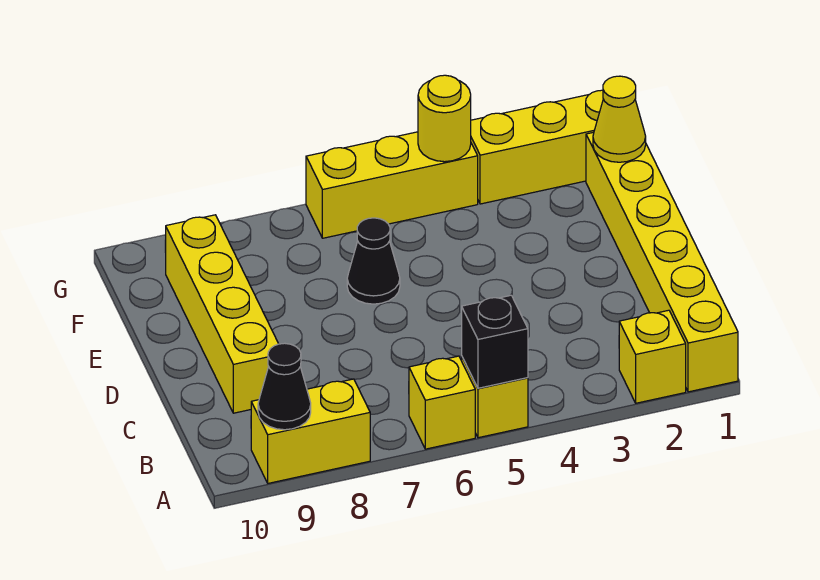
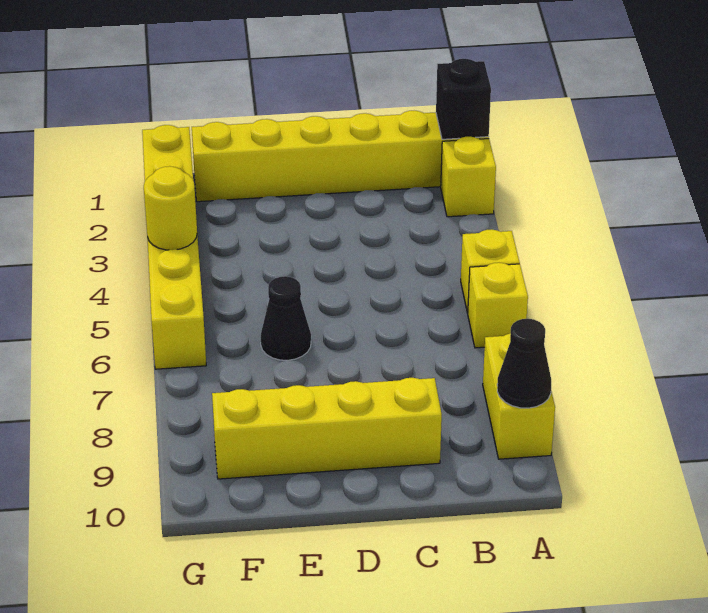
black brick A5 level 2 -> black brick A1 level 2
yellow cone F1 level 2 -> none

